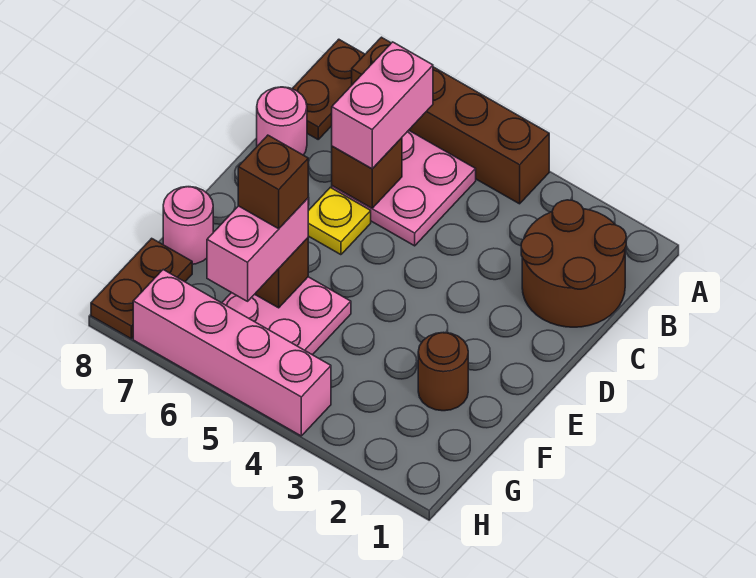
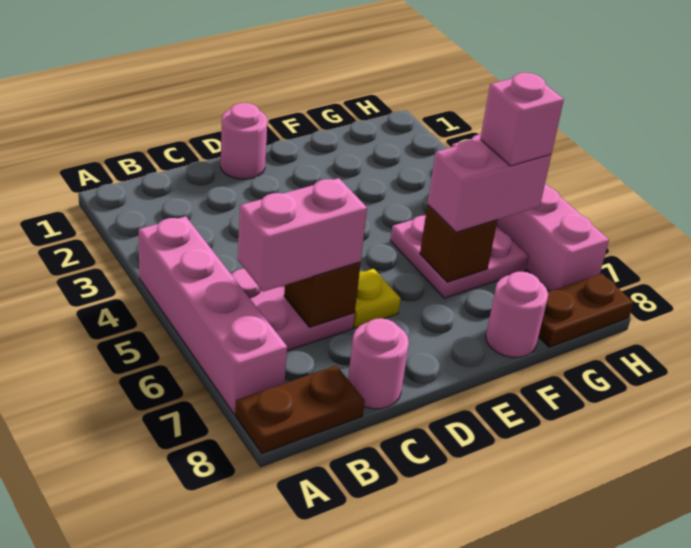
brown brick A4:A7 level 1 -> pink brick A4:A7 level 1
brown round brick B1:C2 level 1 -> none
none -> pink round brick D1 level 1
brown round brick F2 level 1 -> none
brown brick F6 level 4 -> none
none -> pink brick G6 level 4

